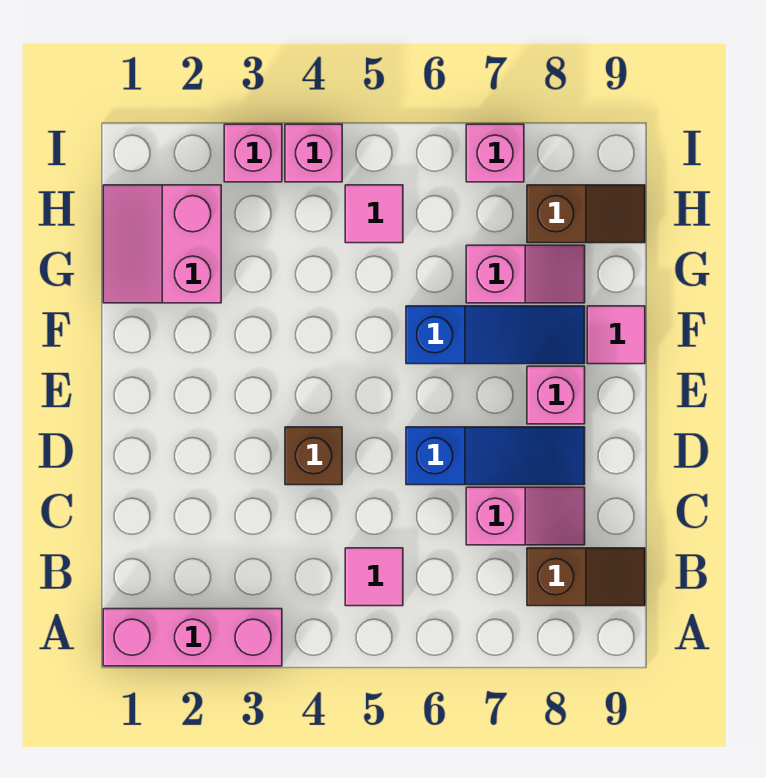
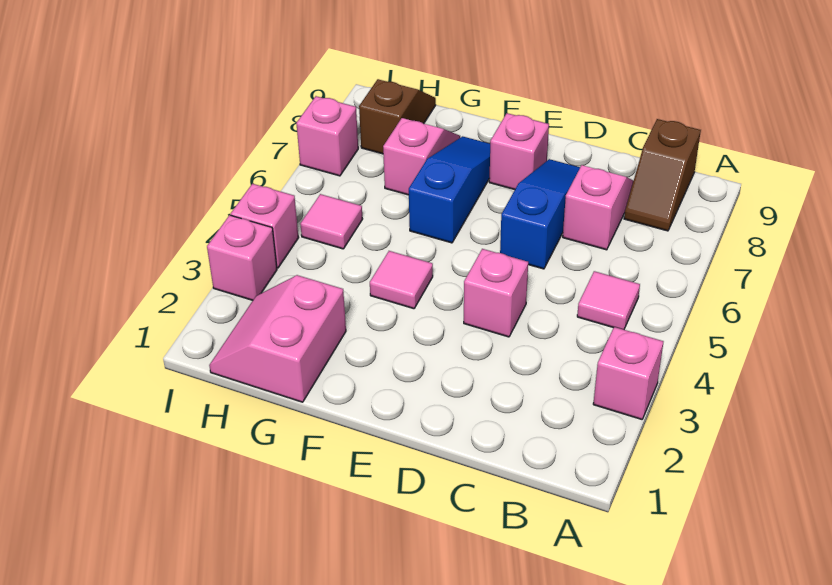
pink brick A1:A3 level 1 -> pink brick A3 level 1
brown slope B8:B9 level 1 top 8 -> brown slope B8:B9 level 1 top 9
brown brick D4 level 1 -> pink brick D4 level 1
pink tile F9 level 1 -> pink tile F4 level 1
pink slope G1:H2 level 1 top 2 -> pink slope G1:H2 level 1 top G

